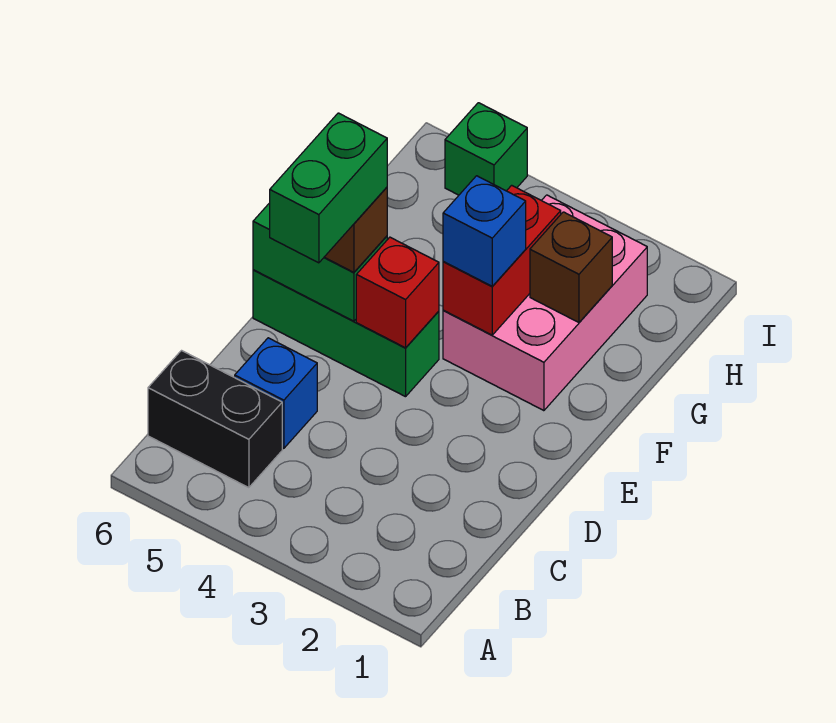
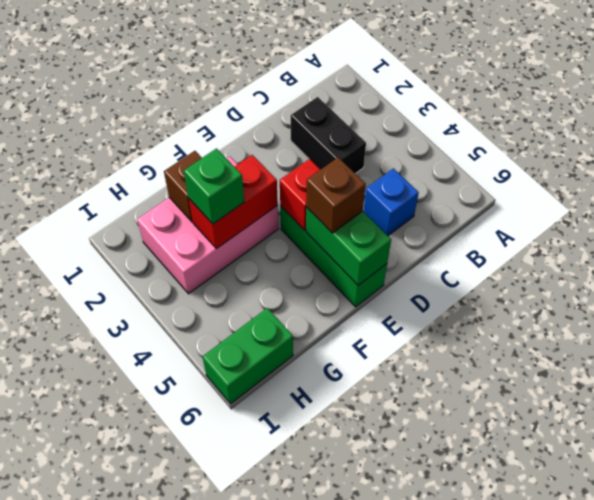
black brick B5:B6 level 1 -> black brick C2:C3 level 1
green brick D5:E5 level 4 -> green brick H6:I6 level 1
blue brick F3 level 3 -> none
green brick I5 level 1 -> green brick G3 level 3

